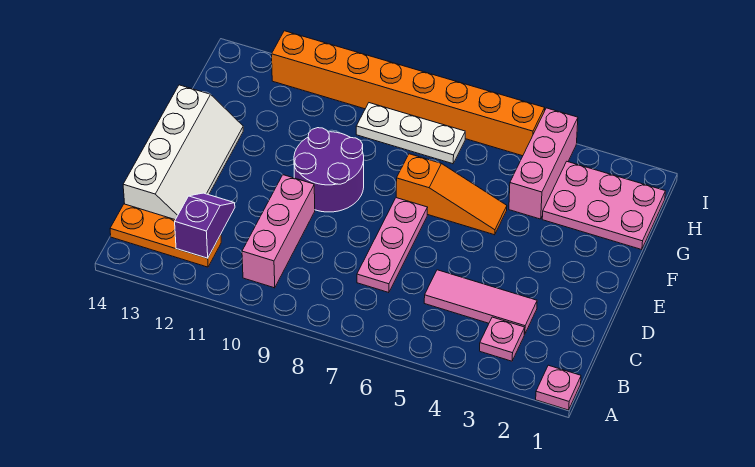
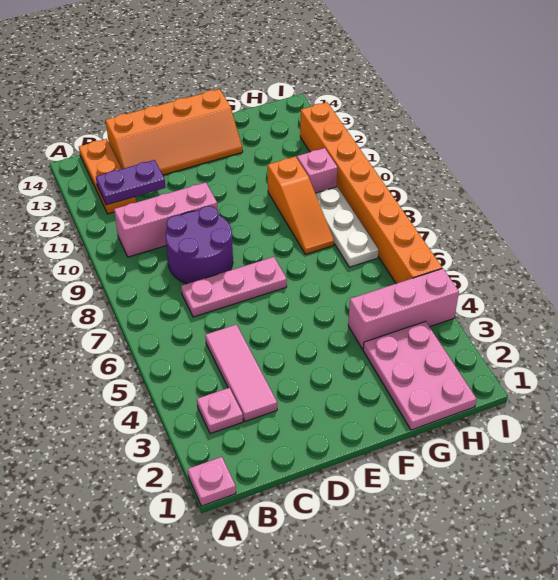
purple slope B12:C12 level 2 top B -> purple plate B12:C12 level 2
white slope C13:F14 level 1 top 14 -> orange slope C13:F14 level 1 top 14
purple round brick E9:F10 level 1 -> purple round brick C8:D9 level 1
orange slope F5:F7 level 1 top 7 -> orange slope G8:G10 level 1 top 10
none -> pink brick H10 level 1

